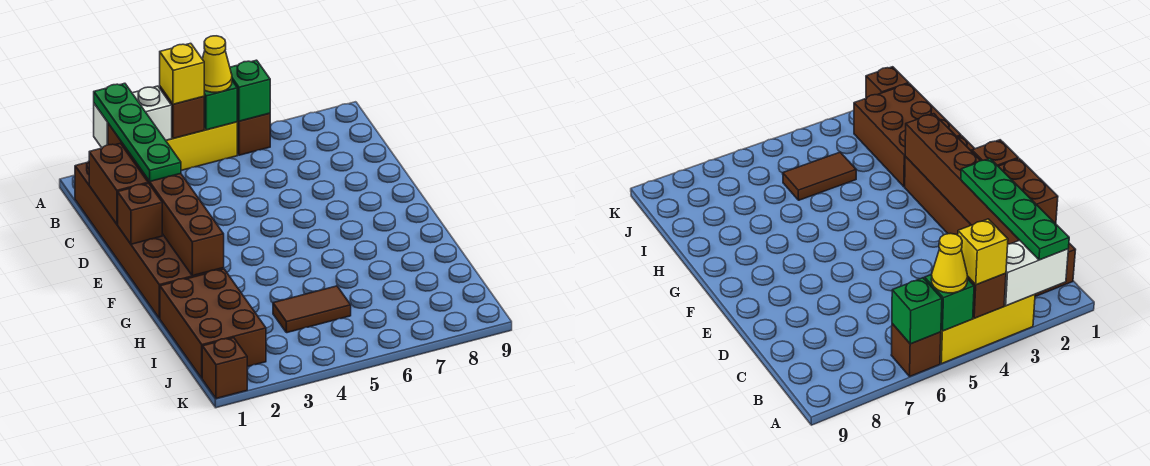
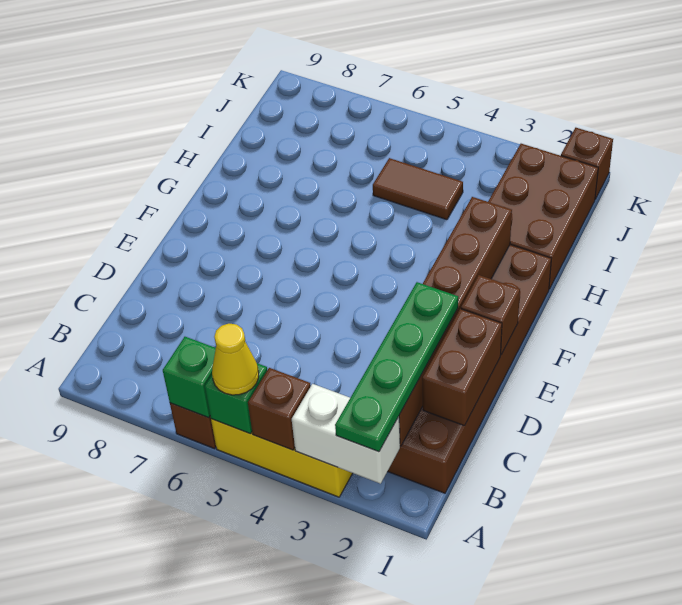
yellow brick A4 level 3 -> none

